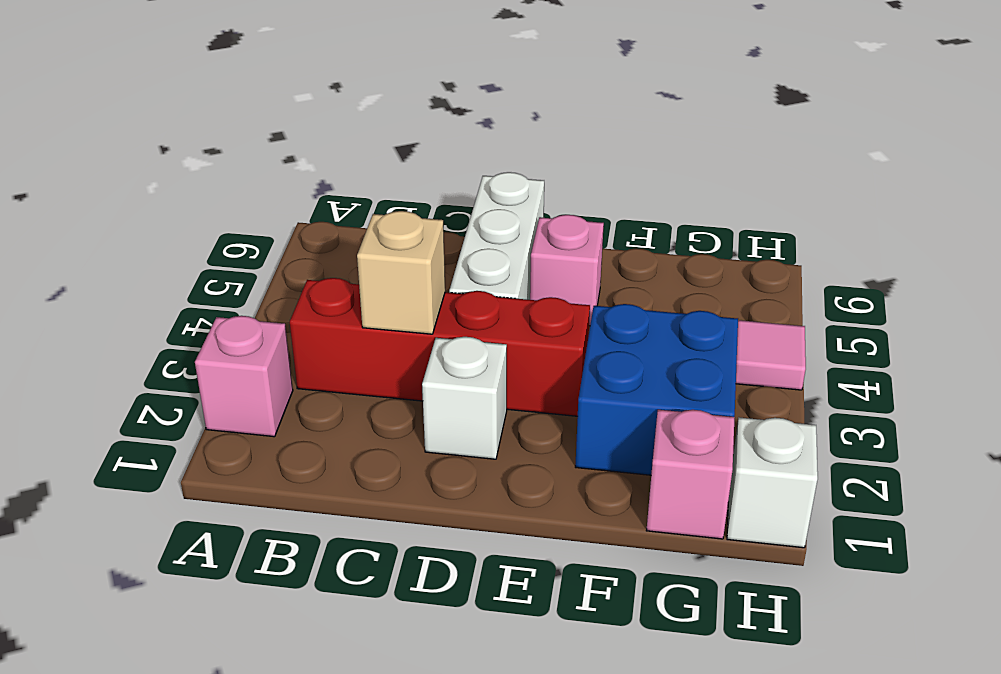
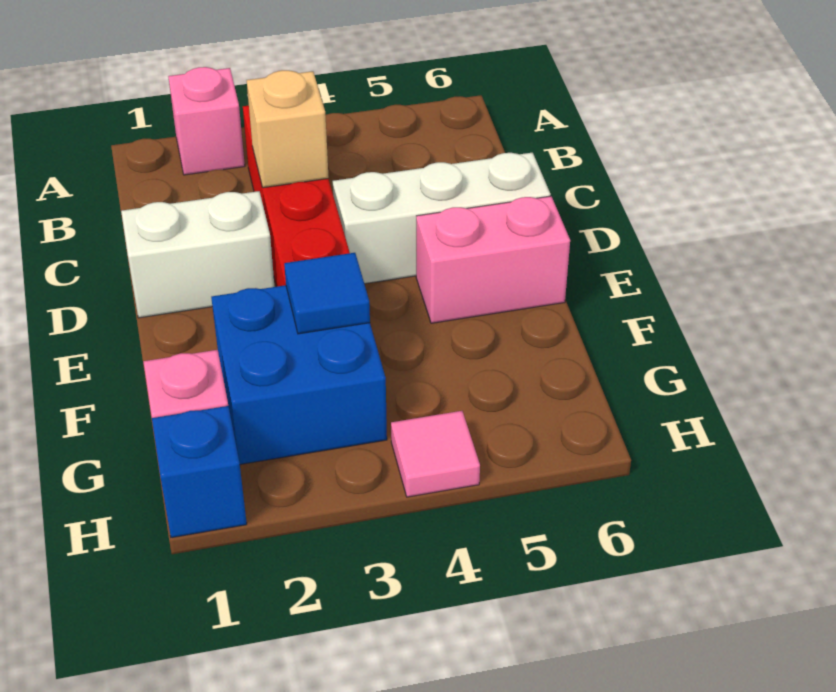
white brick D2 level 1 -> white brick D1:D2 level 1
pink brick E5 level 1 -> pink brick E5:E6 level 1
none -> blue tile F3 level 2
white brick H1 level 1 -> blue brick H1 level 1

